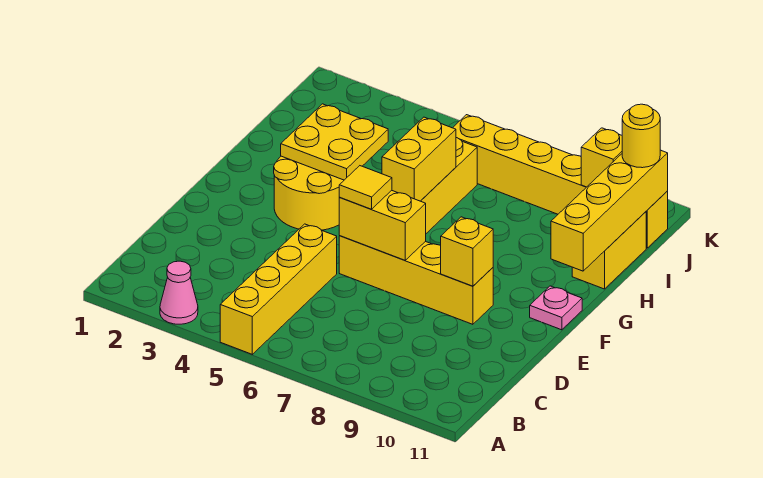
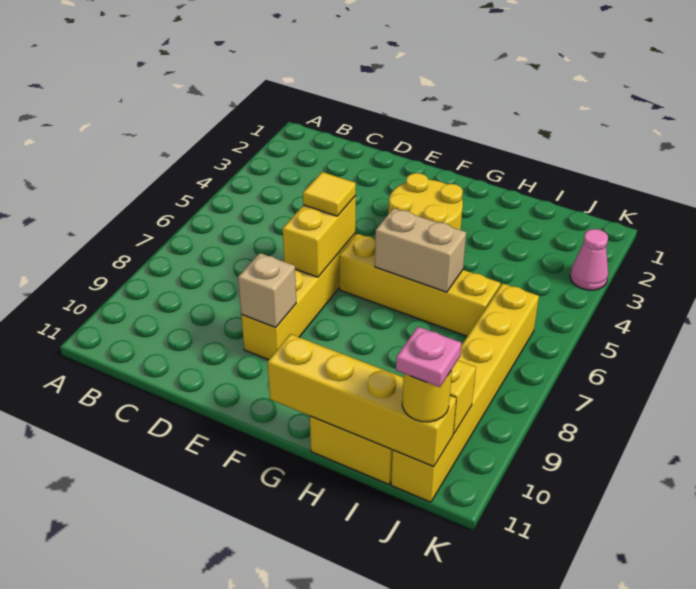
pink cone A3 level 1 -> pink cone K3 level 1
yellow brick A5:D5 level 1 -> none
yellow brick E9 level 2 -> tan brick E9 level 2
pink plate F11 level 1 -> pink plate J11 level 4
yellow plate G3:H4 level 2 -> none
yellow brick G6:H6 level 2 -> tan brick G6:H6 level 2

